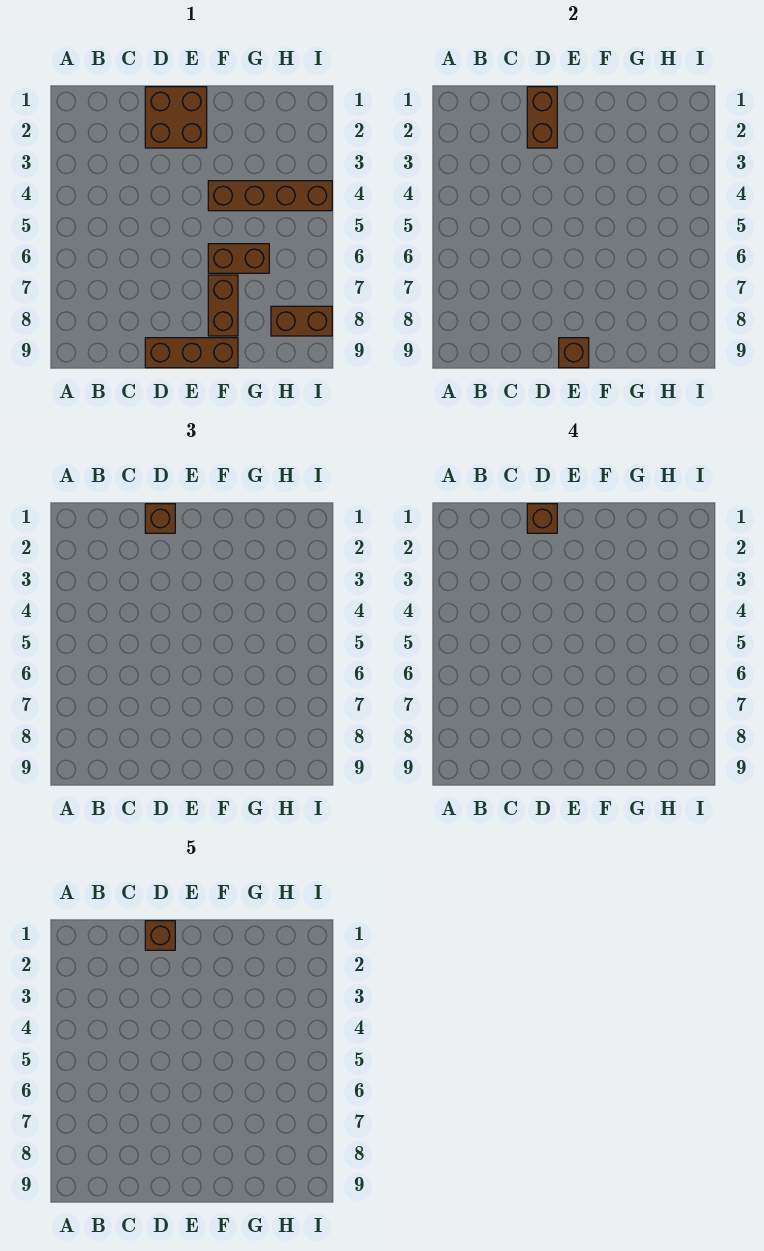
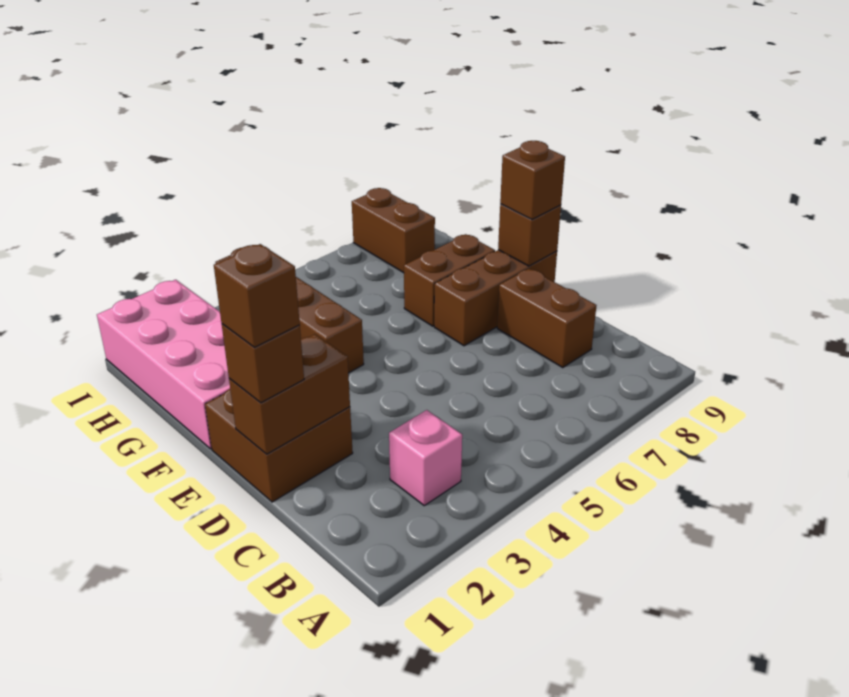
none -> pink brick B3 level 1
brown brick D1 level 5 -> brown brick E9 level 3
brown brick D9:F9 level 1 -> brown brick E7:E9 level 1
none -> pink brick F1:I2 level 1
brown brick F6:G6 level 1 -> brown brick C8:D8 level 1

